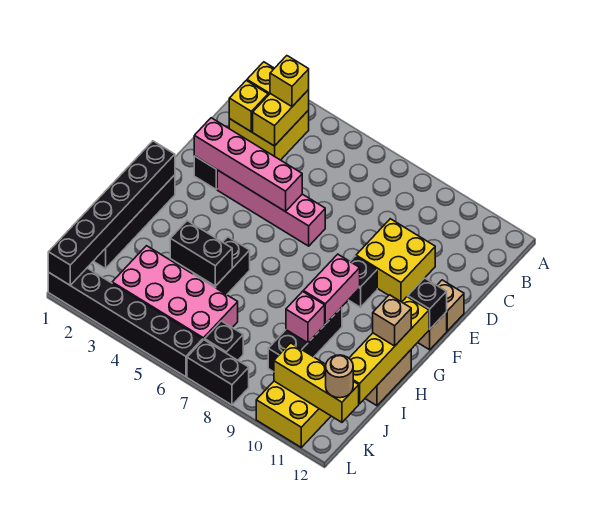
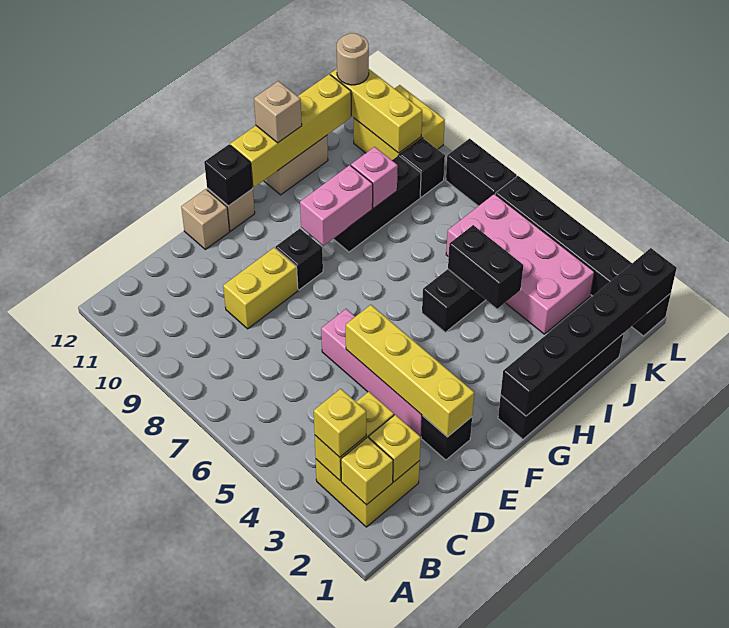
yellow brick D9:E10 level 1 -> yellow brick D9:E9 level 1
pink brick E2:E5 level 2 -> yellow brick E2:E5 level 2
black brick K7 level 1 -> black brick K9 level 1

